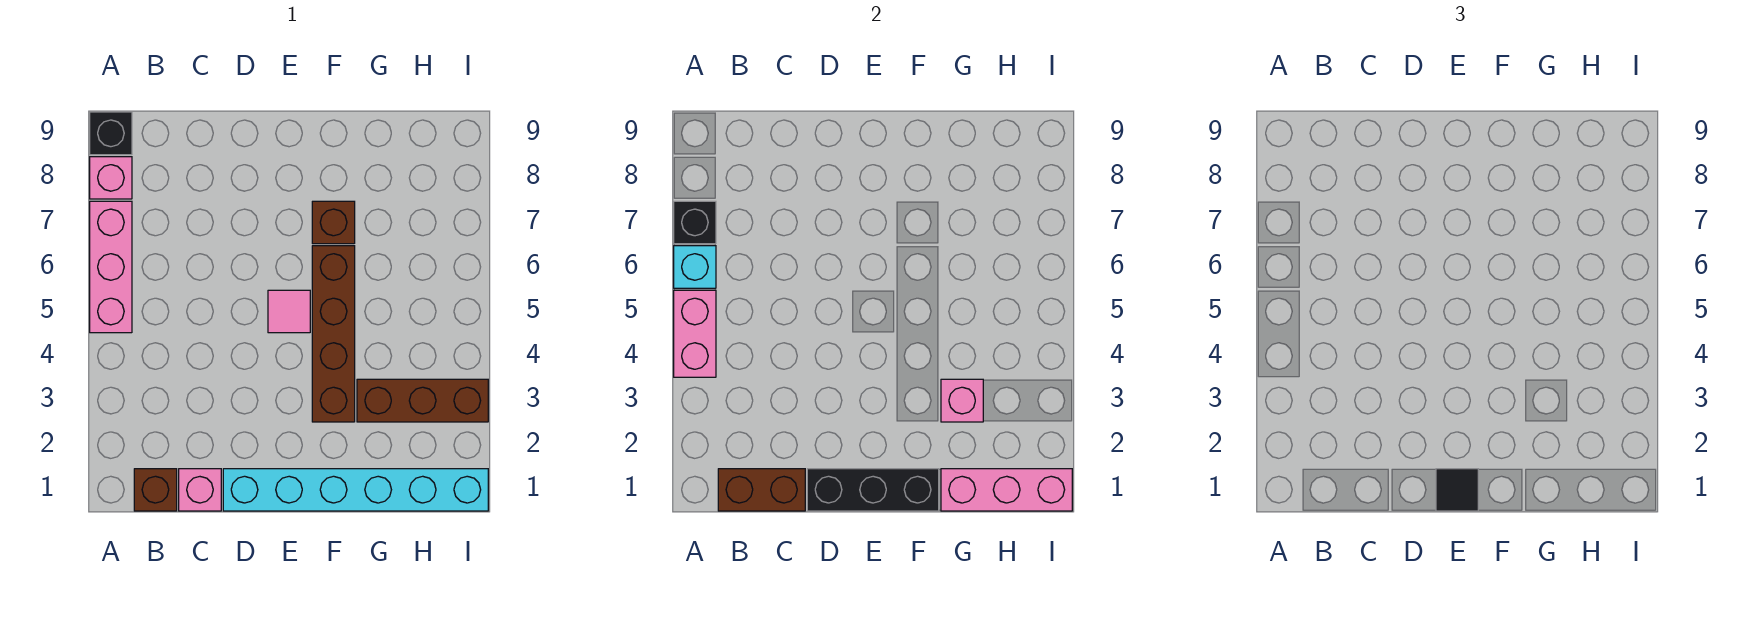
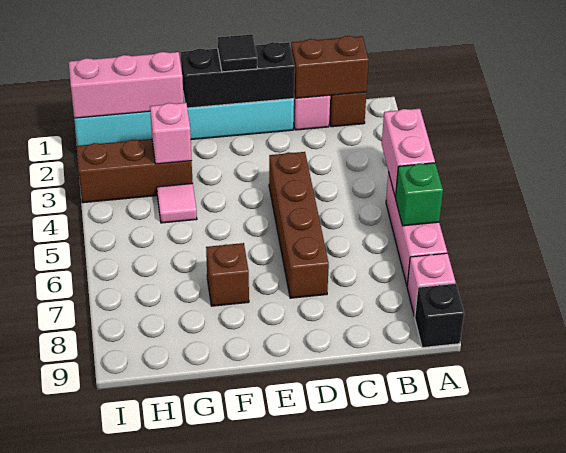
cyan brick A6 level 2 -> green brick A6 level 2
black brick A7 level 2 -> none
pink tile E5 level 1 -> pink tile G4 level 1
brown brick F3:F6 level 1 -> brown brick D4:D7 level 1

